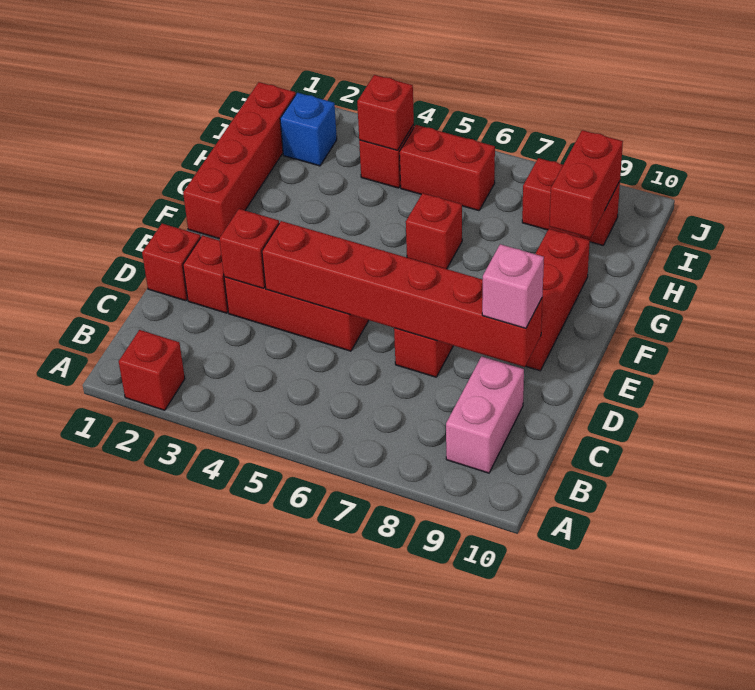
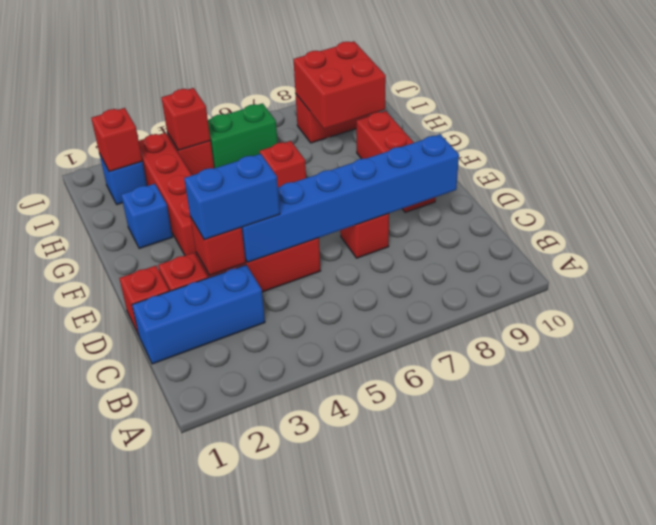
red brick A2 level 1 -> red brick I2 level 2
pink brick B9:C9 level 1 -> none
none -> blue brick C1:C3 level 1
none -> blue brick D3:D4 level 3
red brick D4:D9 level 2 -> blue brick D4:D9 level 2
pink brick D9 level 3 -> none
red brick F1:I1 level 1 -> red brick F3:I3 level 1
none -> blue brick G2 level 1
red brick H9:I9 level 2 -> red brick H8:I9 level 2
red brick I5:I6 level 1 -> green brick I5:I6 level 1

